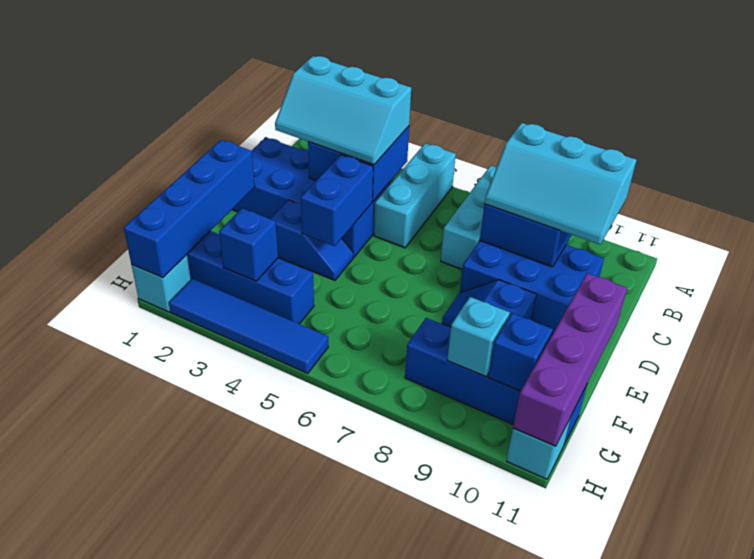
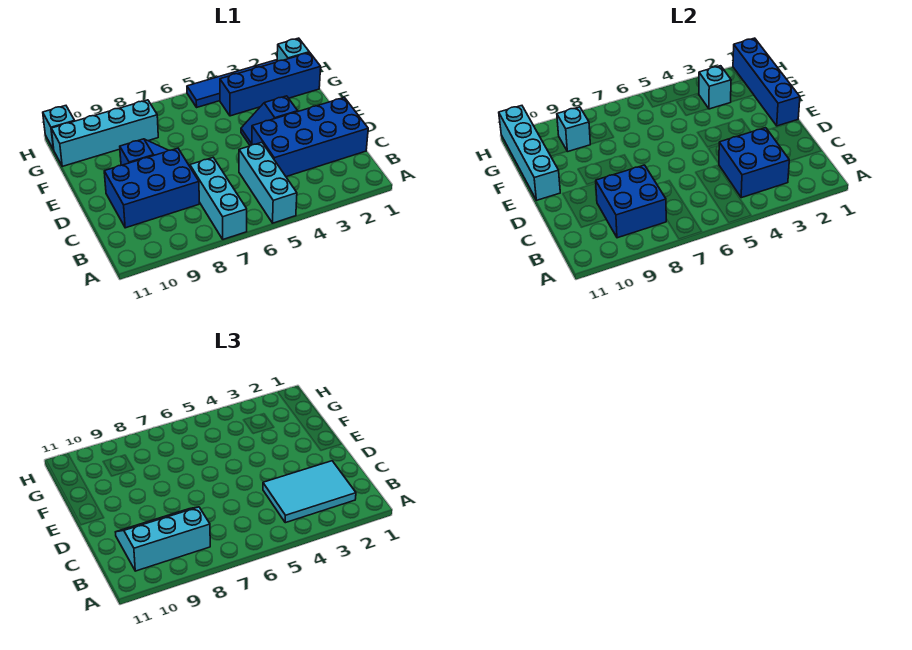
cyan slope B2:C4 level 3 top B -> cyan tile B2:C4 level 3
blue brick D4:E4 level 2 -> none
purple brick E11:H11 level 2 -> cyan brick E11:H11 level 2
blue brick G3 level 2 -> cyan brick G3 level 2
blue brick G8:G11 level 1 -> cyan brick G8:G11 level 1
blue brick G10 level 2 -> none

